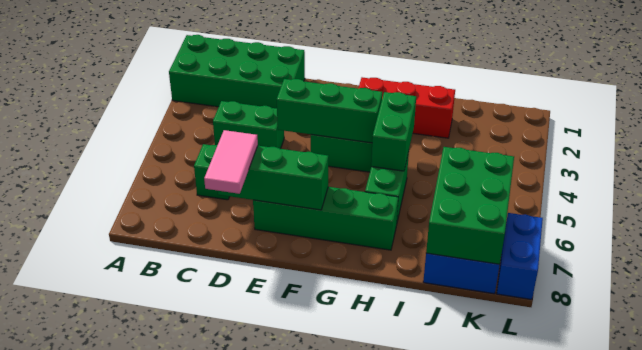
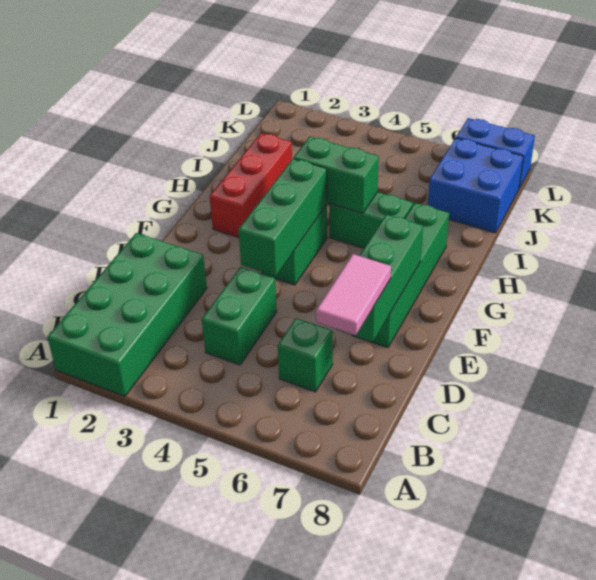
pink tile D7:D8 level 3 -> pink tile C7:D7 level 3
green brick J6:K8 level 2 -> none

